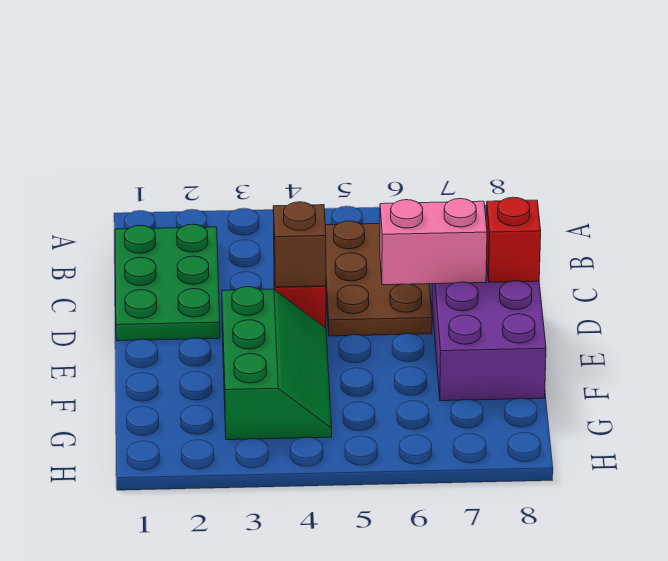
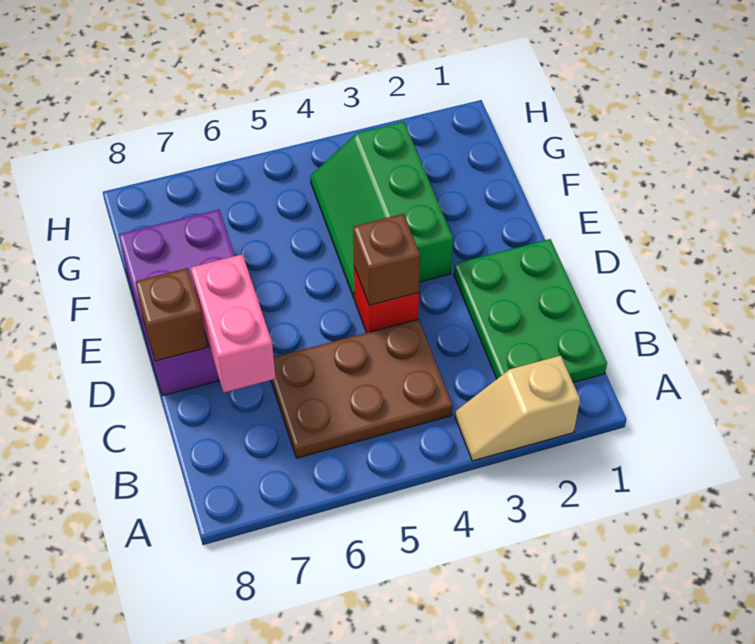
none -> tan slope A2:A3 level 1 top 2
brown plate B5:D6 level 1 -> brown plate B4:C6 level 1
pink brick D6:D7 level 2 -> pink brick C7:D7 level 2
red brick D8 level 2 -> brown brick D8 level 2

